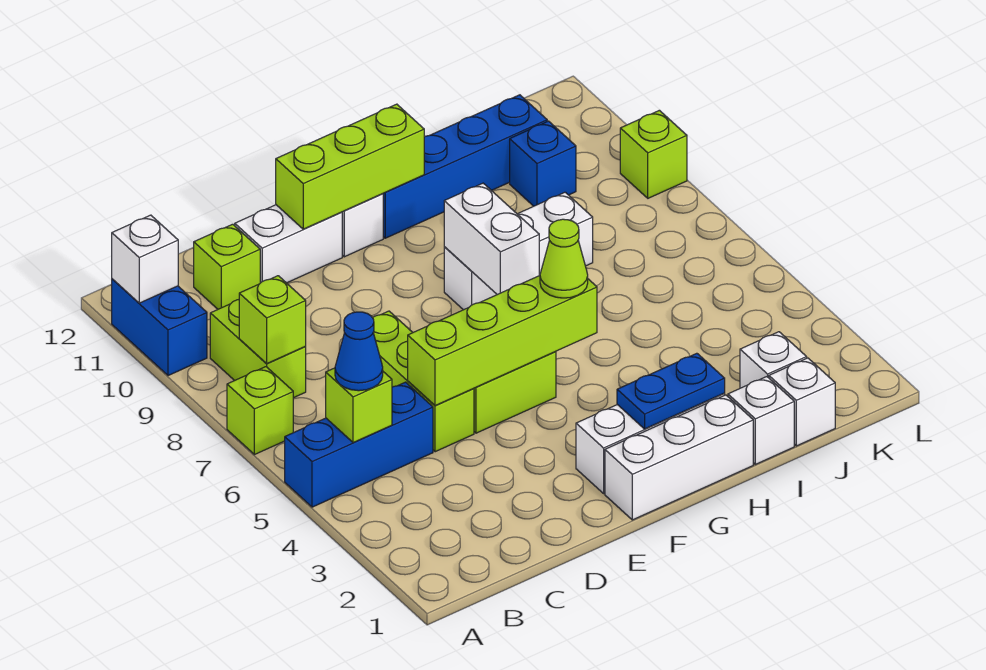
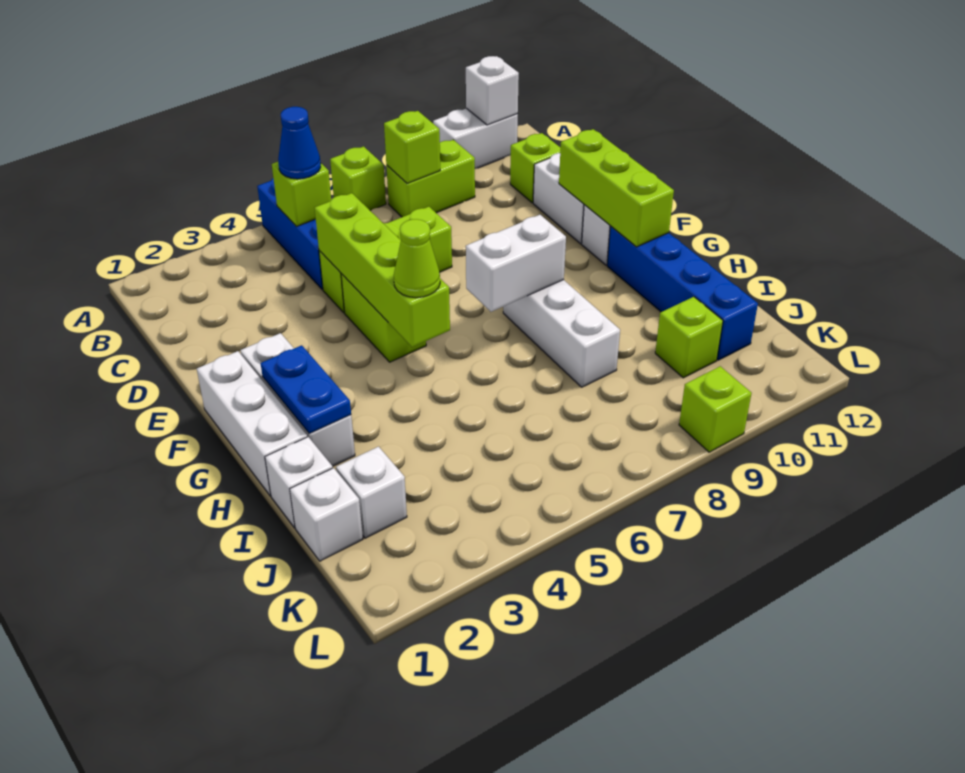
blue brick A10:A11 level 1 -> white brick A10:A11 level 1
blue brick J10 level 1 -> lime brick J10 level 1

